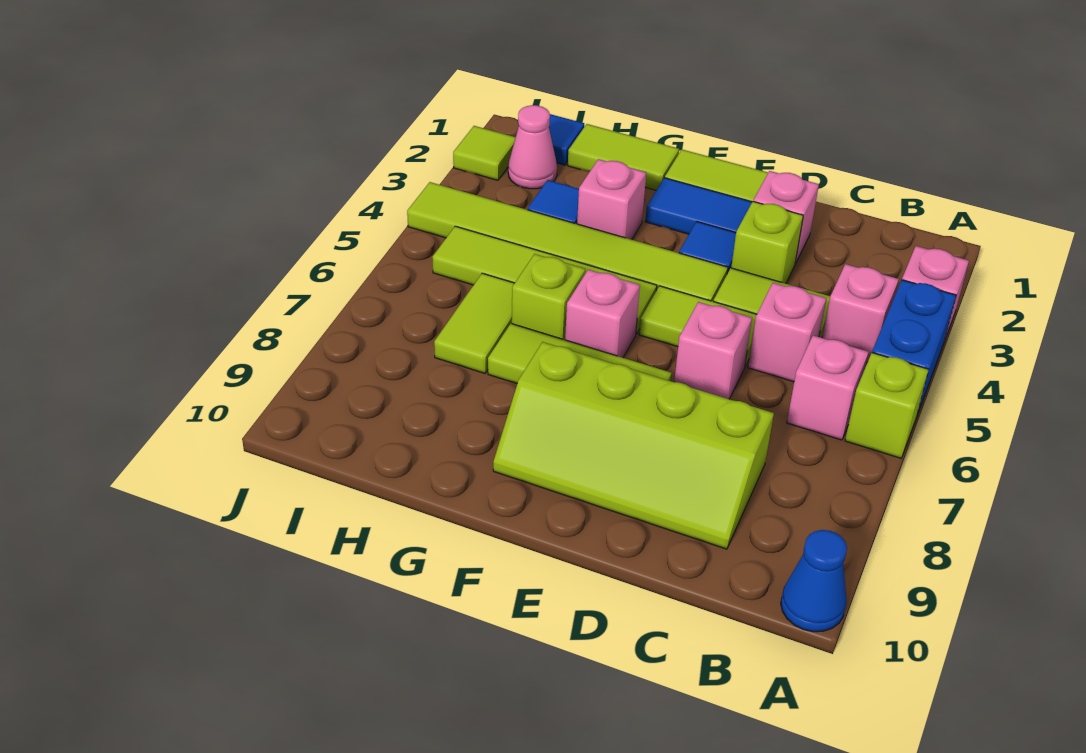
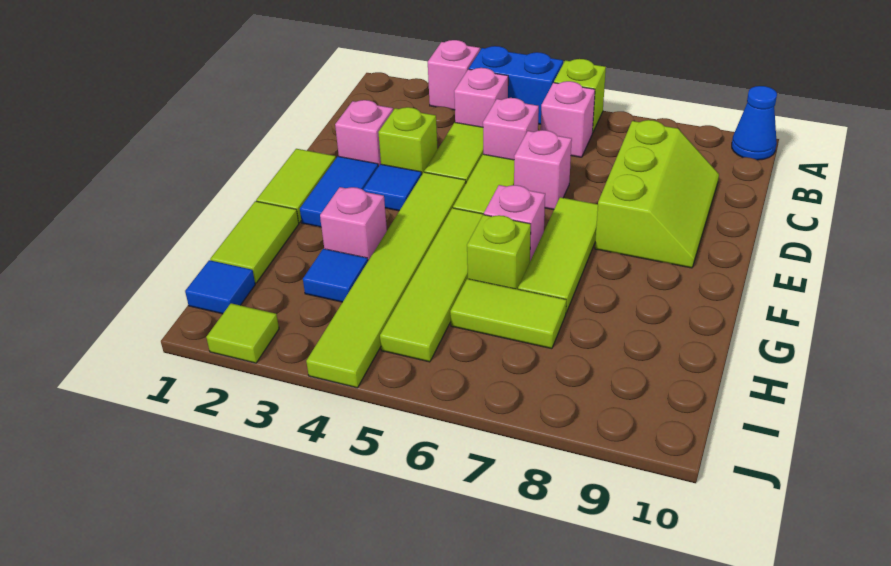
lime slope C8:F9 level 1 top 8 -> lime slope C8:E9 level 1 top 8
pink cone I2 level 1 -> none

